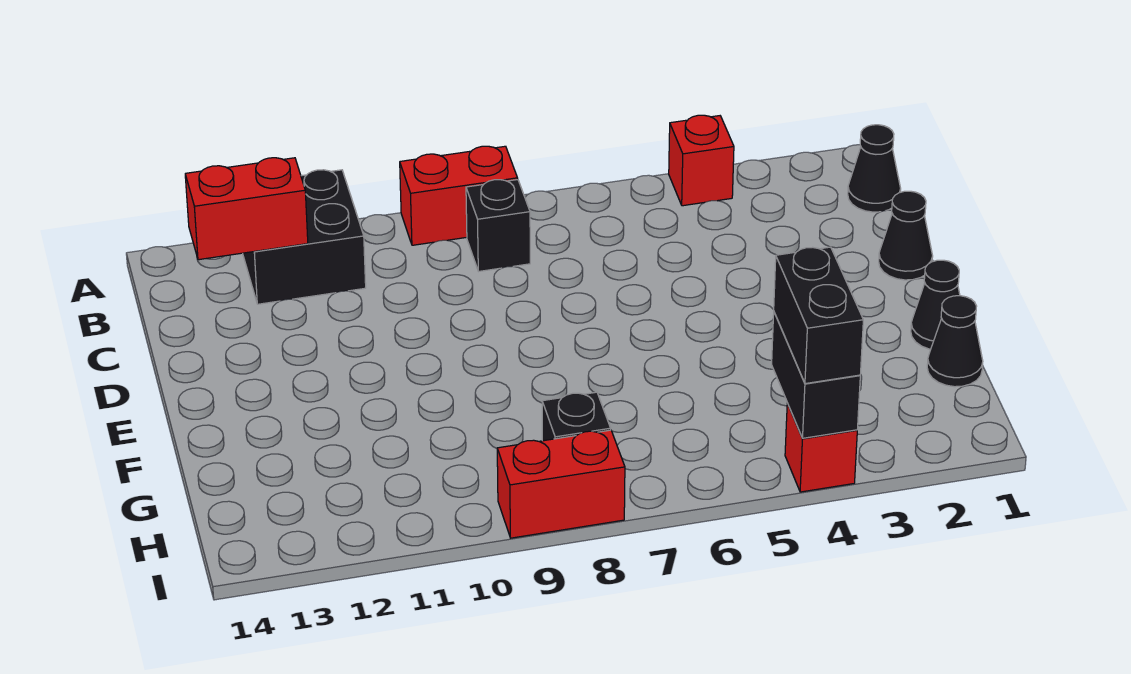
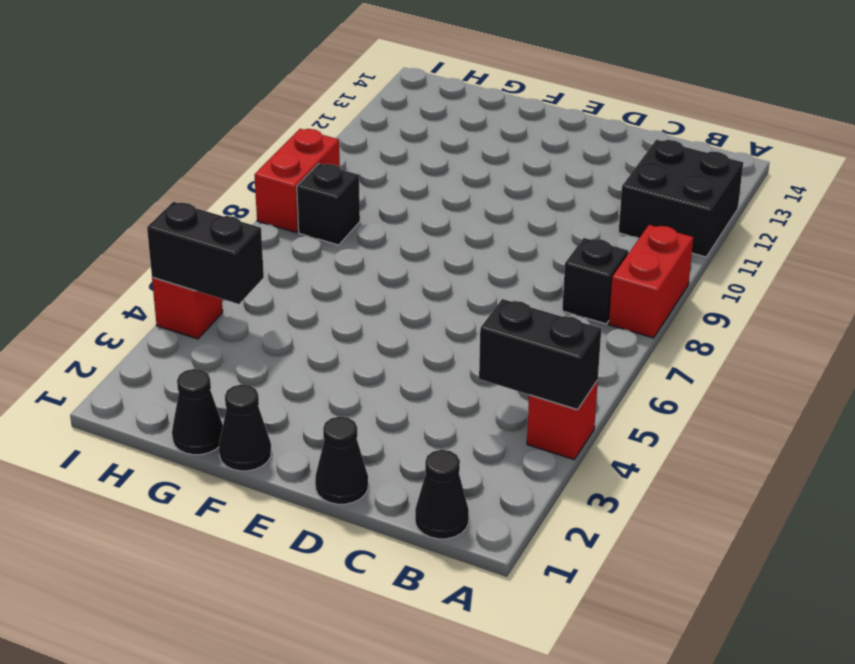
red brick B12:B13 level 2 -> none
black brick H4:I4 level 3 -> black brick A4:B4 level 2

